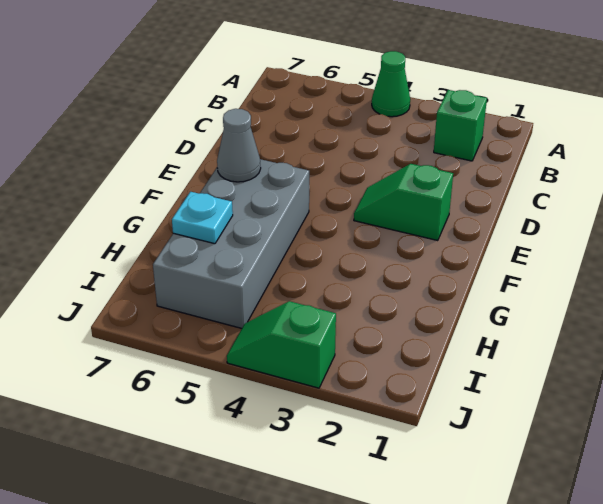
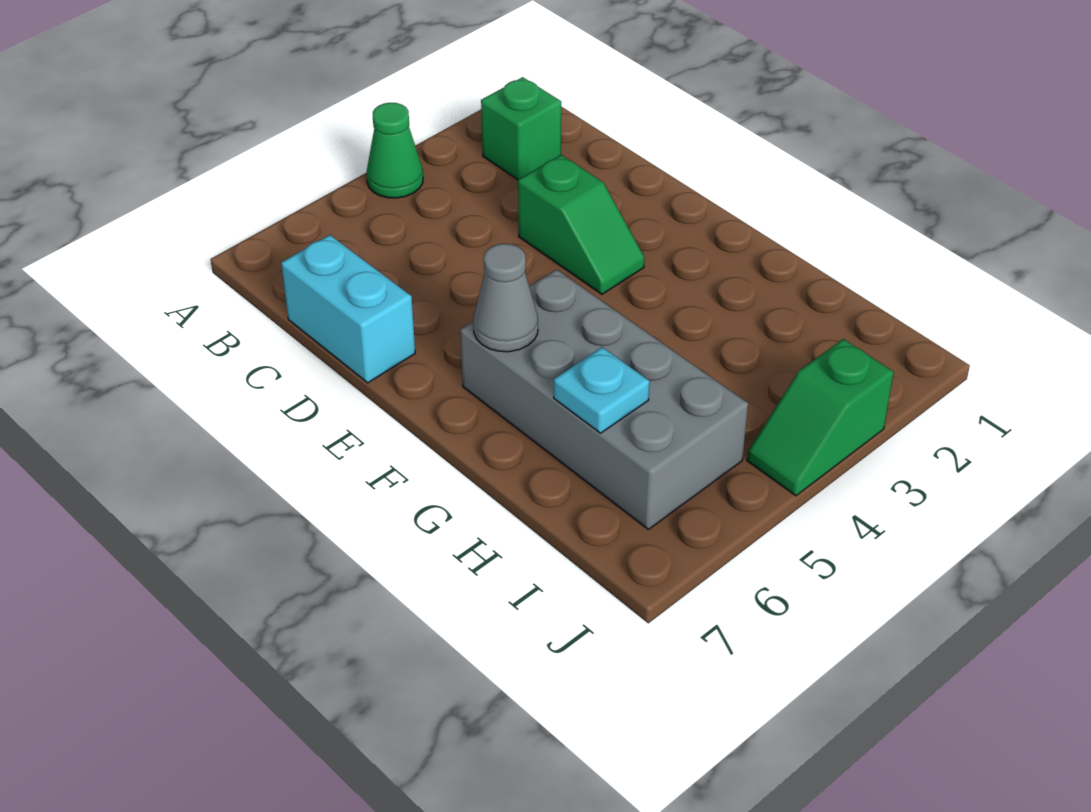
none -> cyan brick C7:D7 level 1
green slope E2:E3 level 1 top 2 -> green slope D3:E3 level 1 top D

